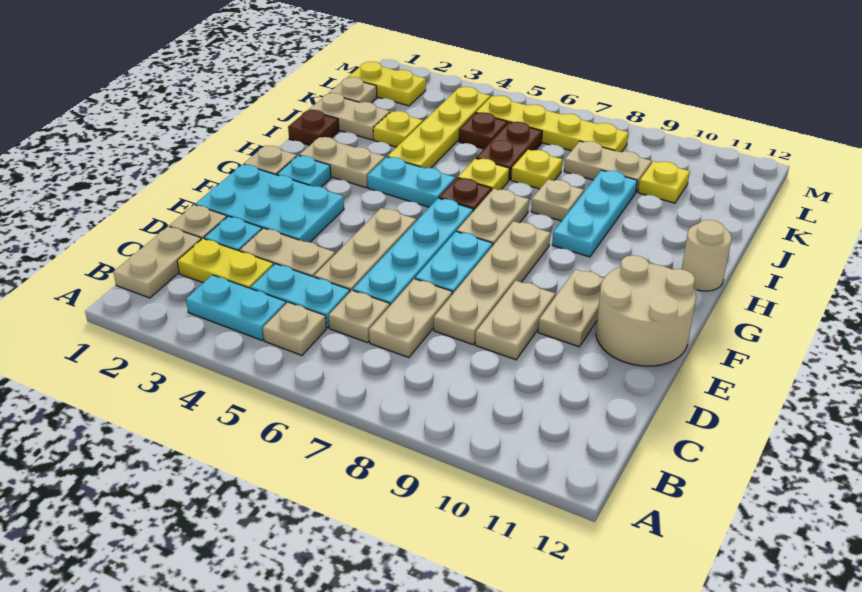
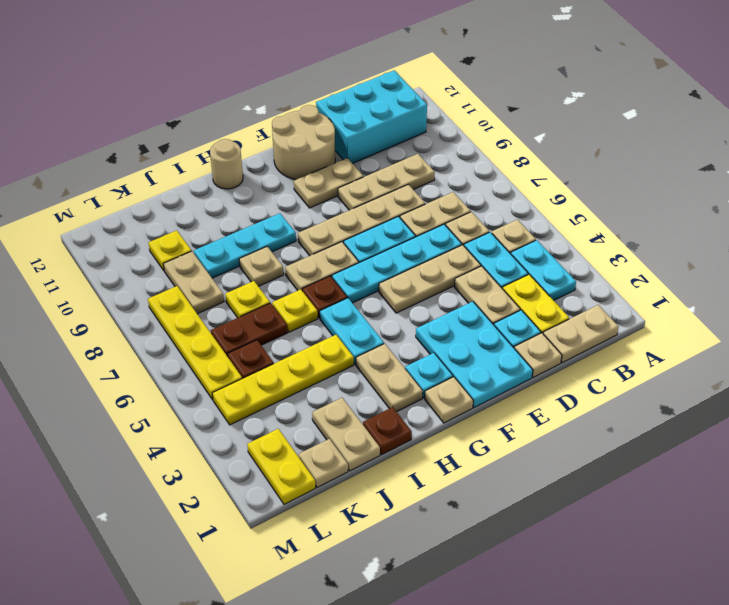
none -> cyan brick B11:D12 level 1
tan plate D9:E9 level 1 -> tan plate C9:E9 level 1
yellow plate J3 level 1 -> none

